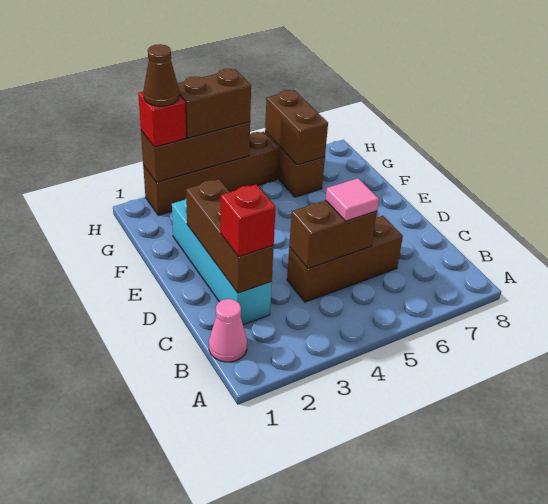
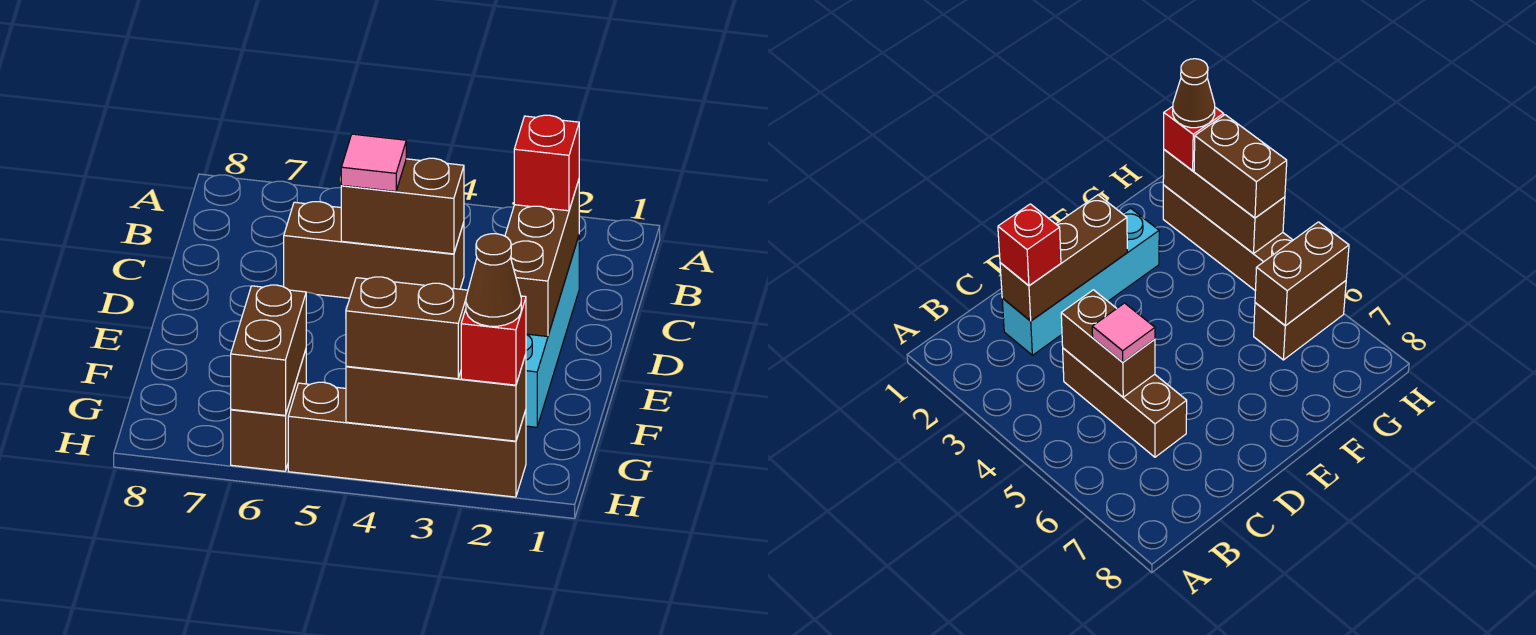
pink cone B1 level 1 -> none

